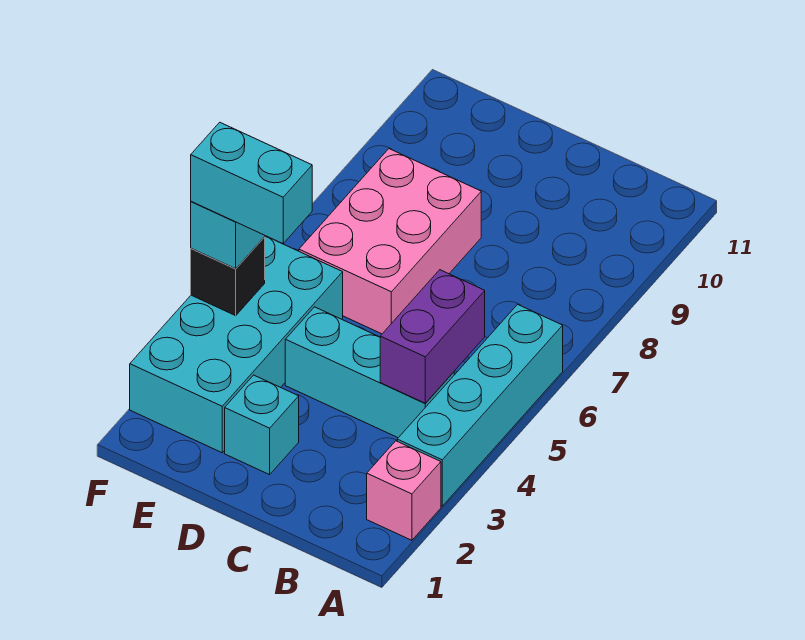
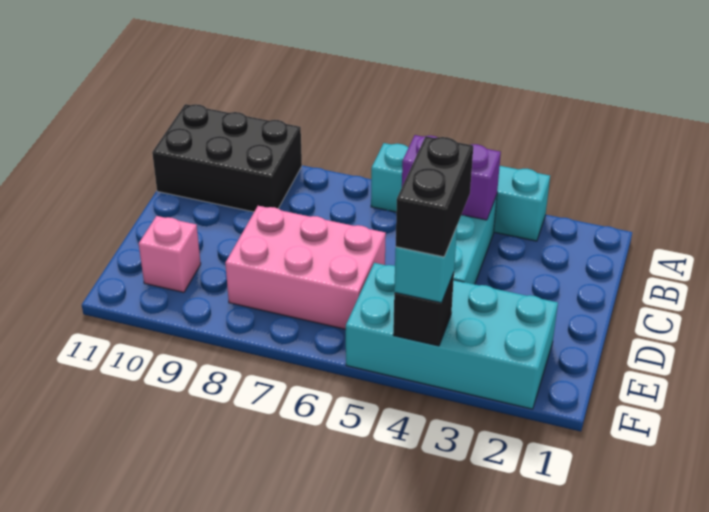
pink brick A2 level 1 -> pink brick E10 level 1
none -> black brick A9:B11 level 1
cyan brick D2 level 1 -> none
cyan brick E4:F4 level 4 -> black brick E4:F4 level 4

